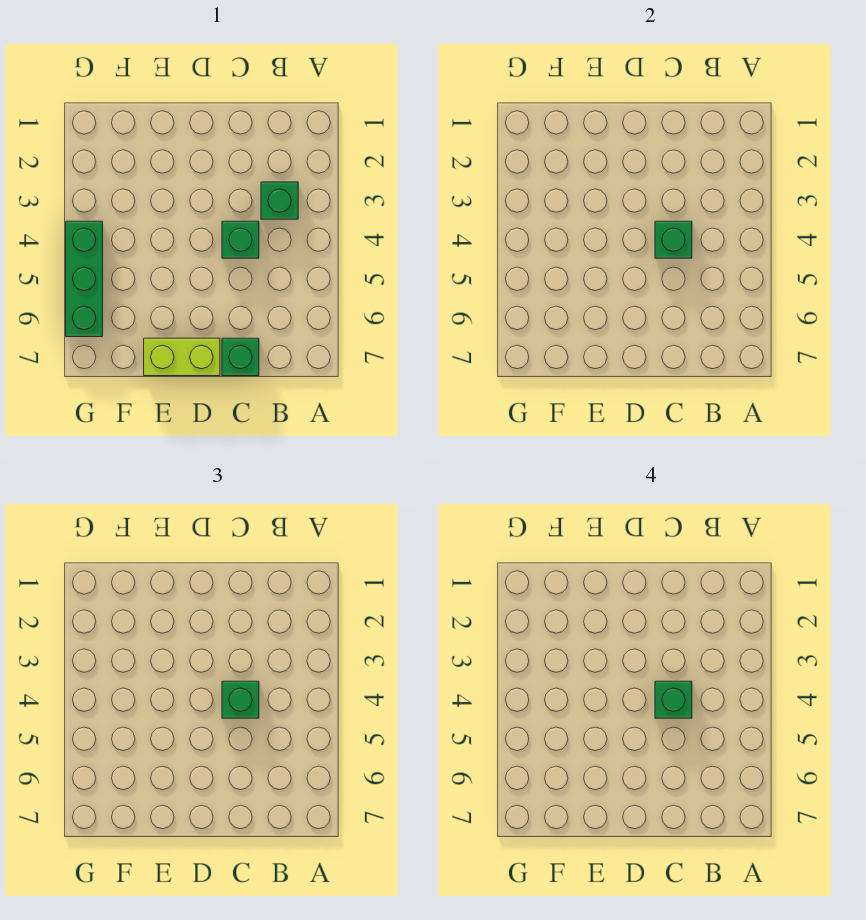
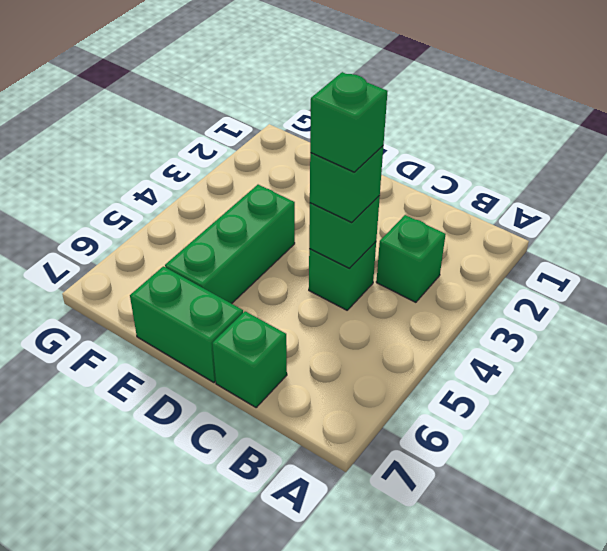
lime brick D7:E7 level 1 -> green brick D7:E7 level 1
green brick G4:G6 level 1 -> green brick E4:E6 level 1

